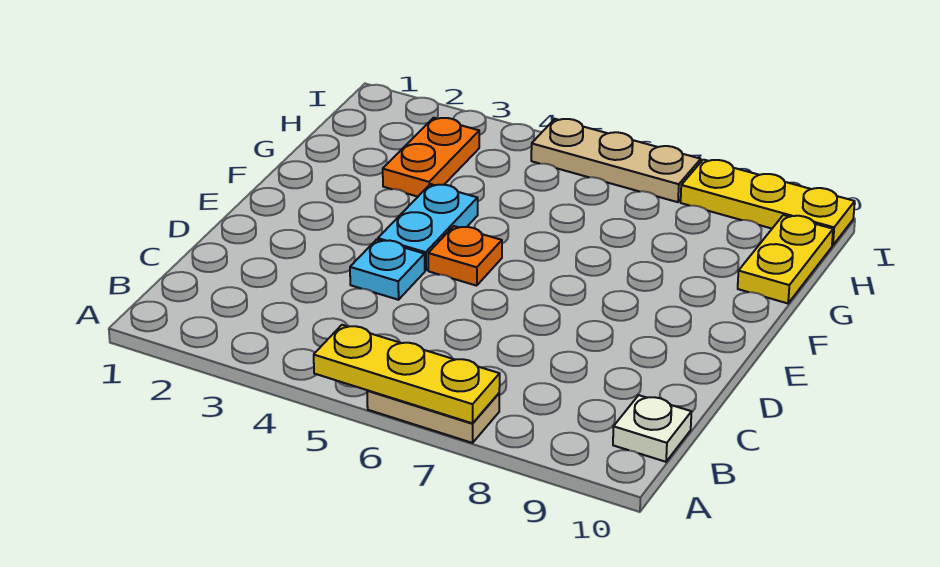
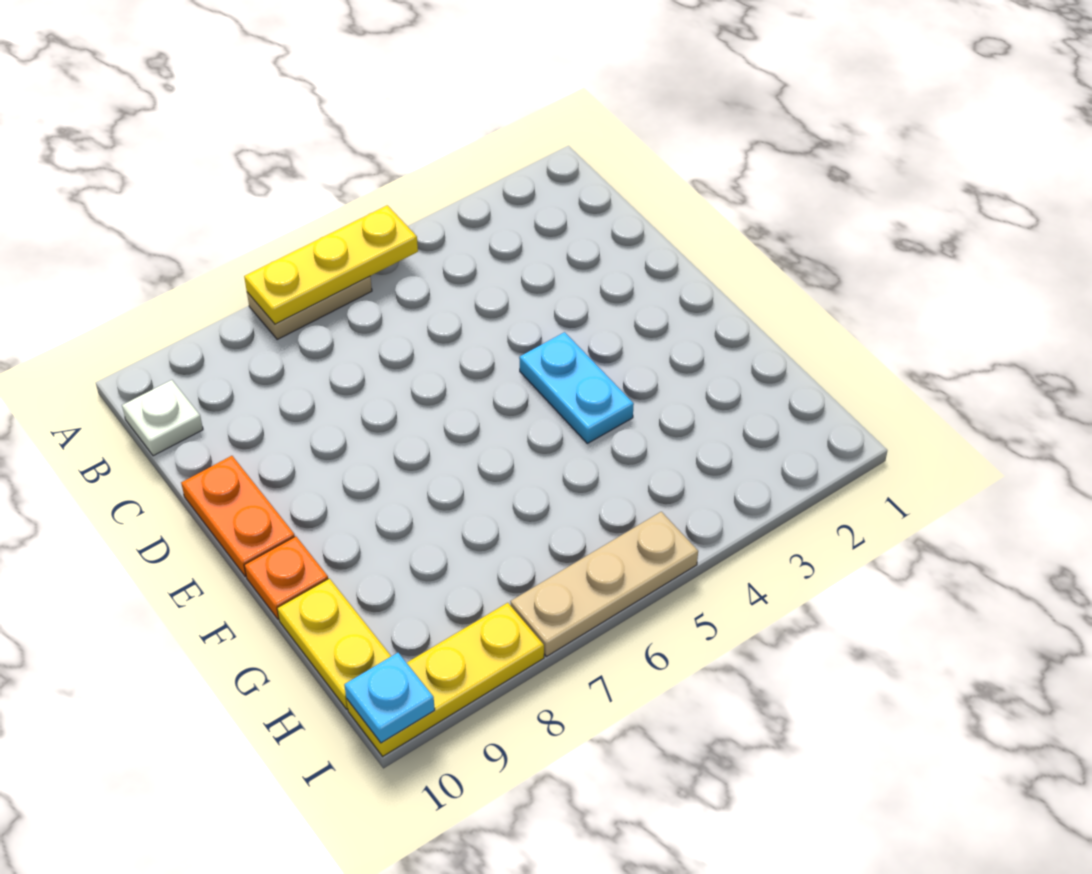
cyan plate D4 level 1 -> cyan plate I10 level 2
orange plate E5 level 1 -> orange plate F10 level 1
orange plate G3:H3 level 1 -> orange plate D10:E10 level 1

